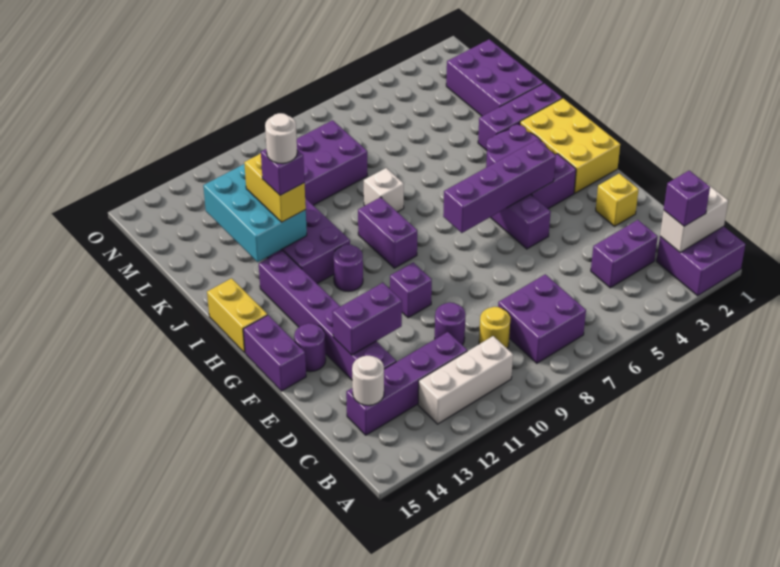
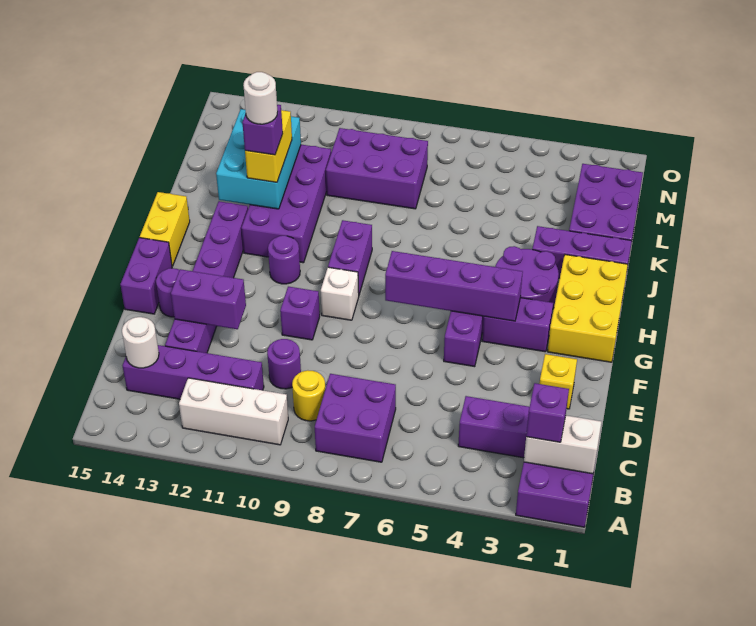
white brick J8 level 1 -> white brick G9 level 1

